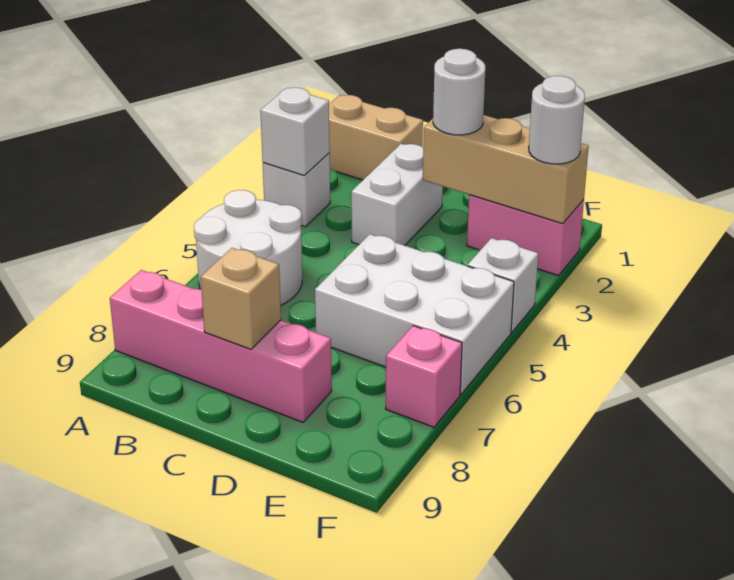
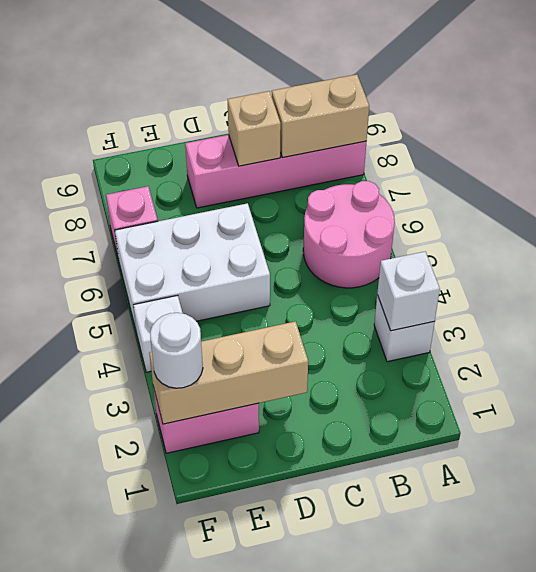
tan brick A1:B1 level 1 -> tan brick A8:B8 level 2
white round brick A5:B6 level 1 -> pink round brick A5:B6 level 1
white brick C2:C3 level 1 -> none
white round brick D2 level 3 -> none

